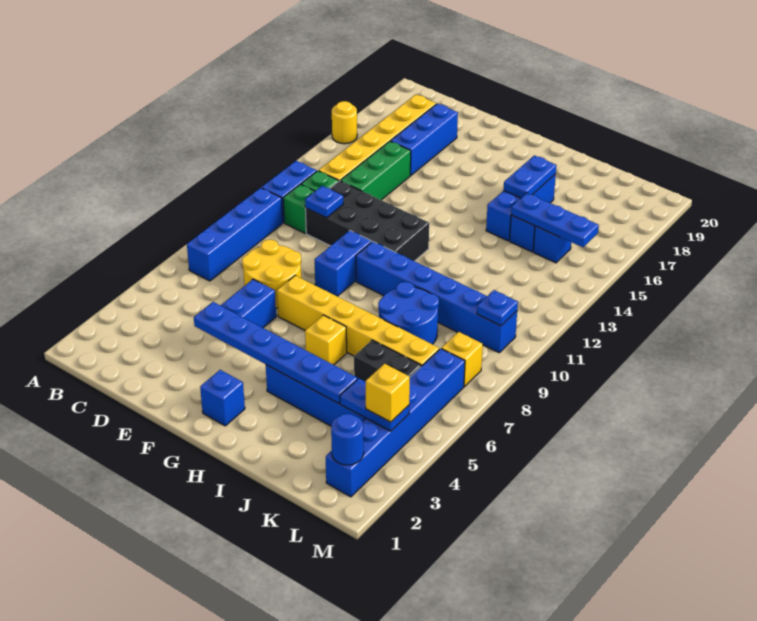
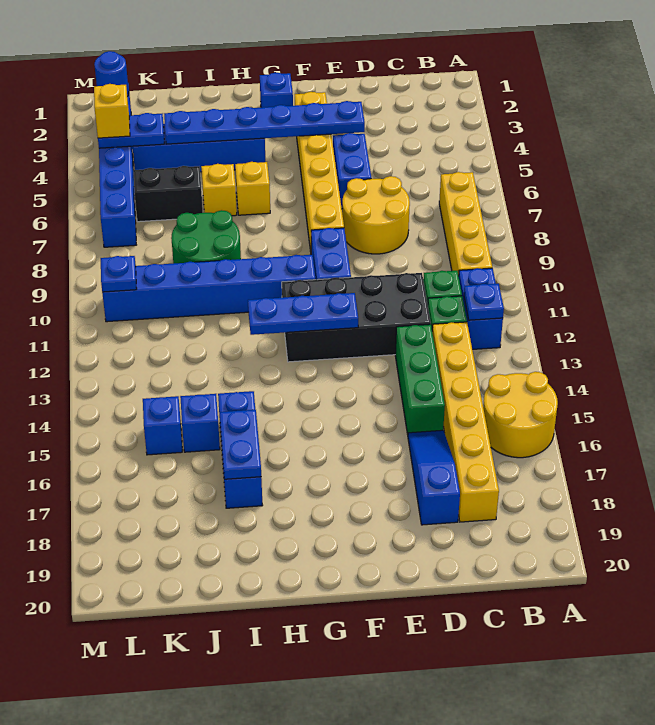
yellow round brick A16 level 1 -> yellow round brick A15:B16 level 1
blue brick B7:B10 level 1 -> yellow brick B7:B10 level 1
blue plate D11 level 2 -> blue plate B12 level 2
blue brick D16:D18 level 1 -> blue slope D16:D18 level 1 top 18
yellow brick F7:K7 level 1 -> yellow brick F3:F8 level 1
blue round brick I8:J9 level 1 -> green round brick I8:J9 level 1
blue plate J15:L15 level 2 -> blue plate F12:H12 level 2
yellow brick L8 level 1 -> yellow brick I6 level 1

